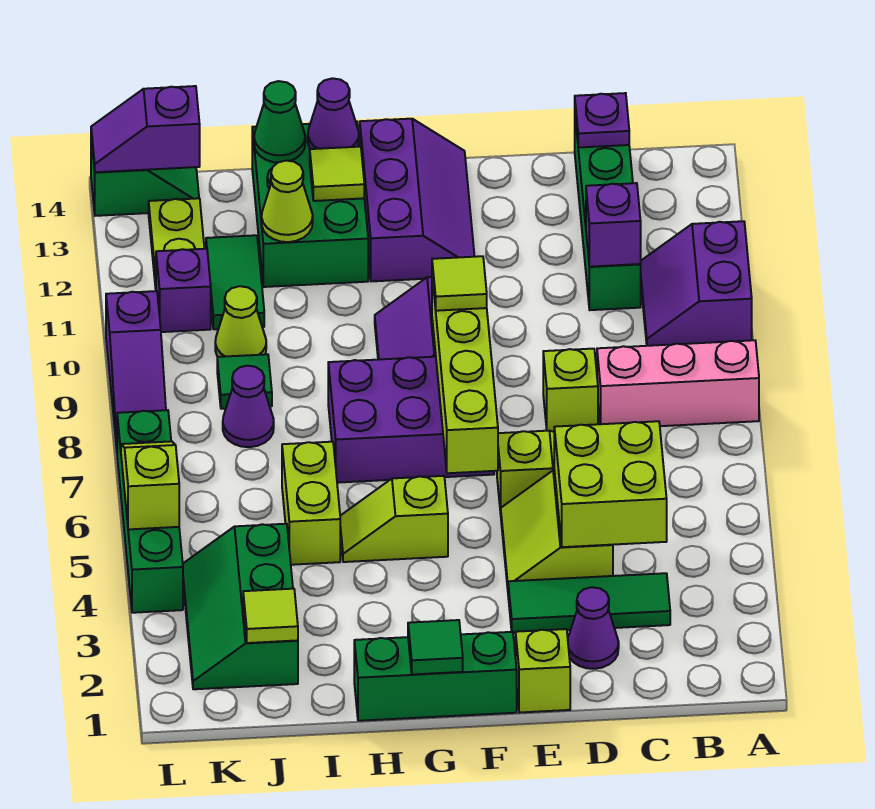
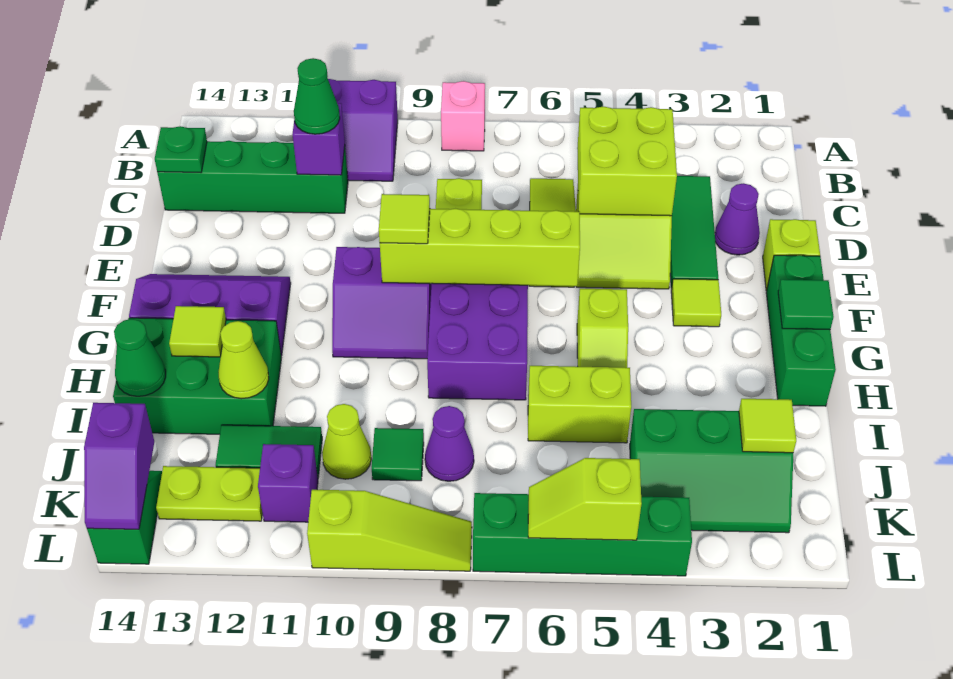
pink brick A8:C8 level 1 -> pink brick A8 level 1
none -> green cone C11 level 3
purple plate C14 level 2 -> green plate C14 level 2
none -> lime tile F3 level 1
purple cone H14 level 2 -> none
purple slope L8:L10 level 1 top 10 -> lime slope L8:L10 level 1 top 10

